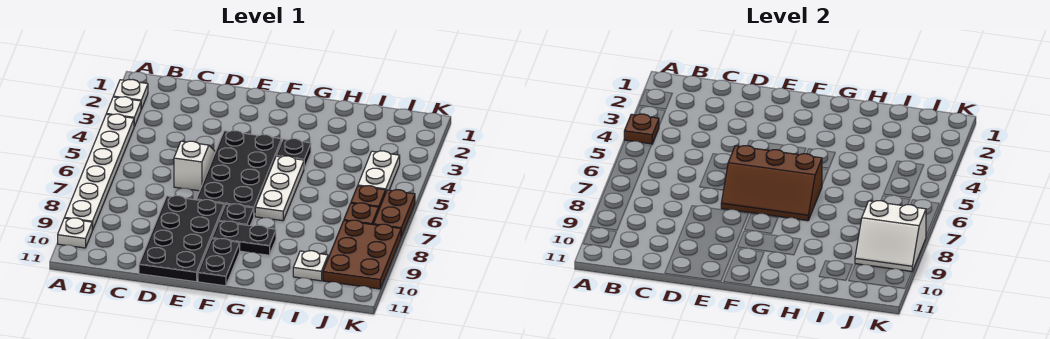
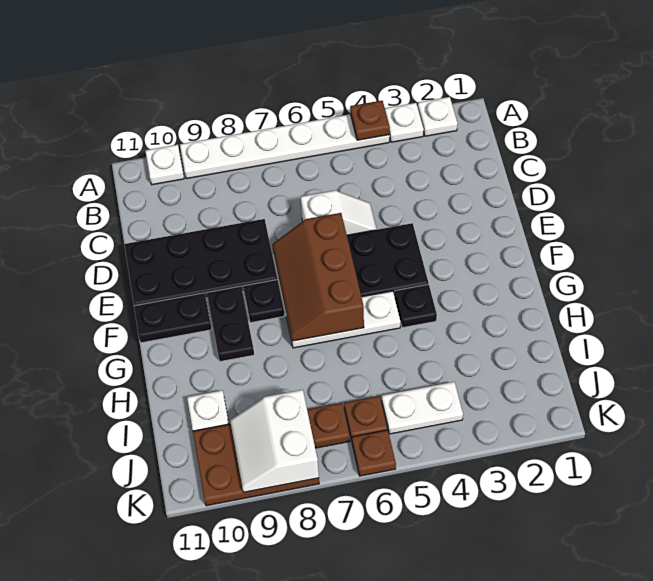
brown plate K6:K7 level 1 -> brown plate K6 level 1

